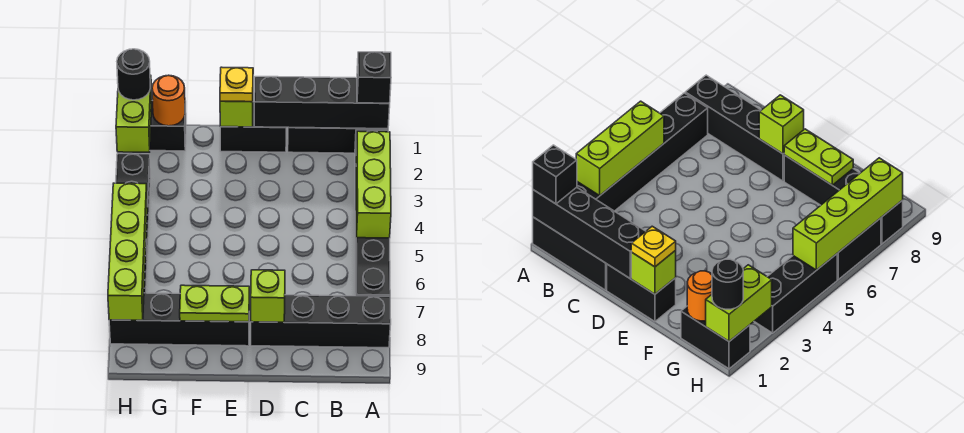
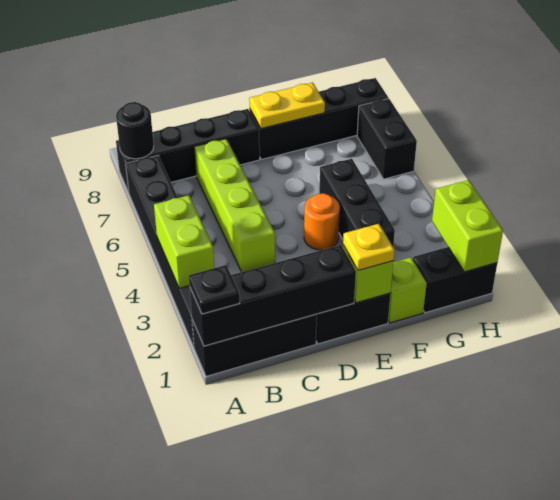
black brick A1 level 3 -> black plate A1 level 3
lime brick A3:A5 level 2 -> lime brick A3:A4 level 2
lime brick D8 level 2 -> lime brick F1 level 1
lime plate E8:F8 level 2 -> yellow plate E8:F8 level 2
orange round brick G1 level 2 -> orange round brick E4 level 1
black round brick H1 level 3 -> black round brick A8 level 2
black brick H3:H5 level 1 -> black brick F3:F5 level 1
lime brick H5:H8 level 2 -> lime brick C4:C7 level 1

